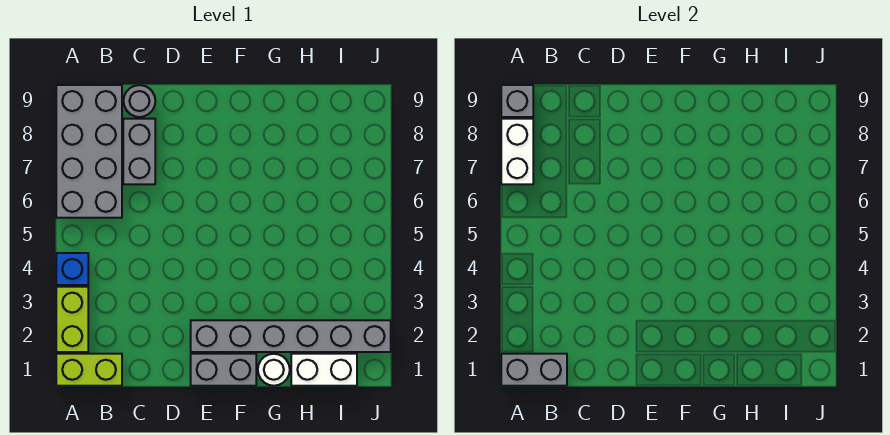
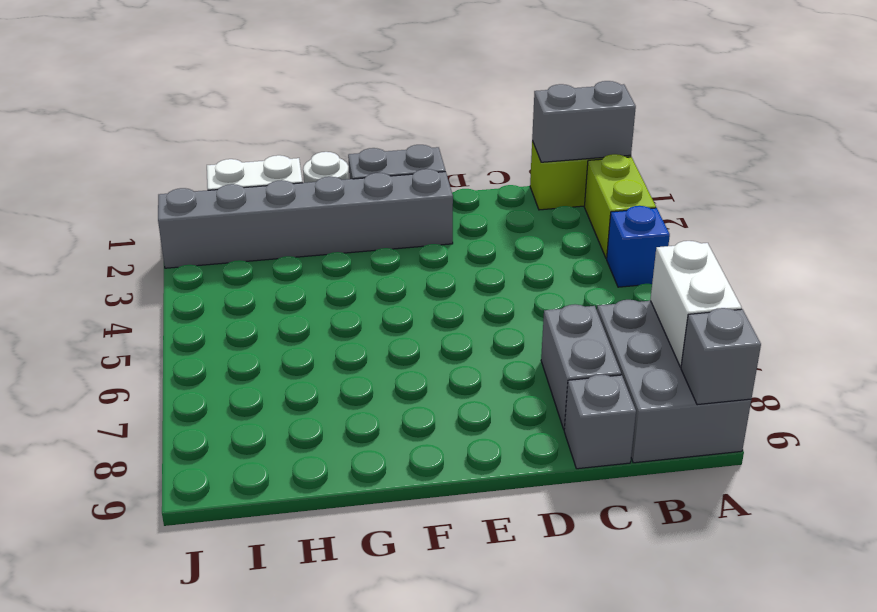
grey brick A6:B9 level 1 -> grey brick A7:B9 level 1
grey round brick C9 level 1 -> grey brick C9 level 1

